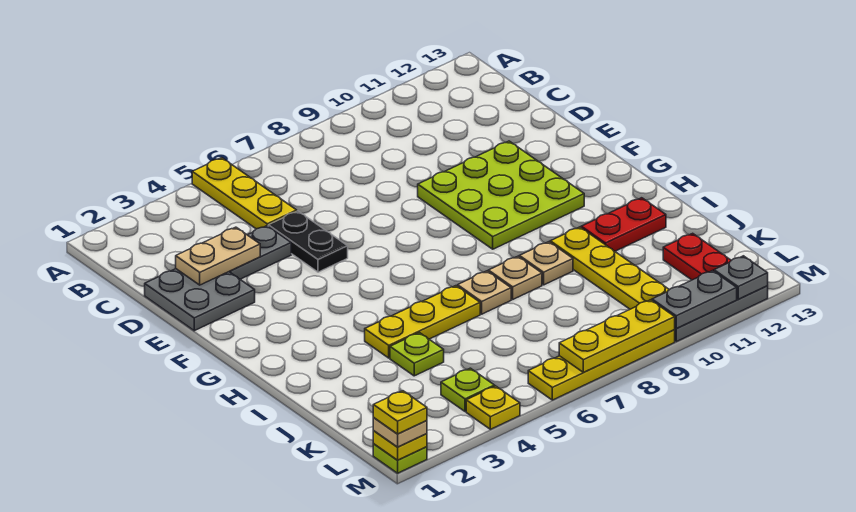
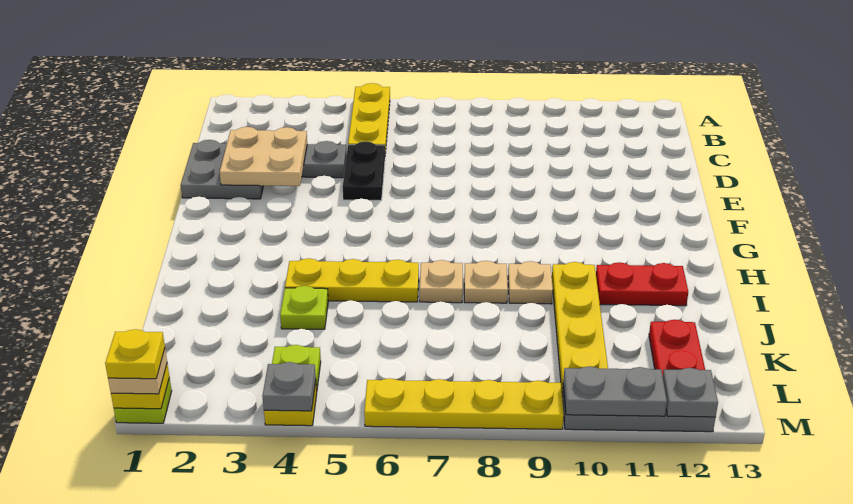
tan plate D2:D3 level 2 -> tan plate D2:E3 level 2
lime plate E9:G11 level 1 -> none
none -> grey plate M4 level 2
yellow plate M7:M9 level 2 -> none

